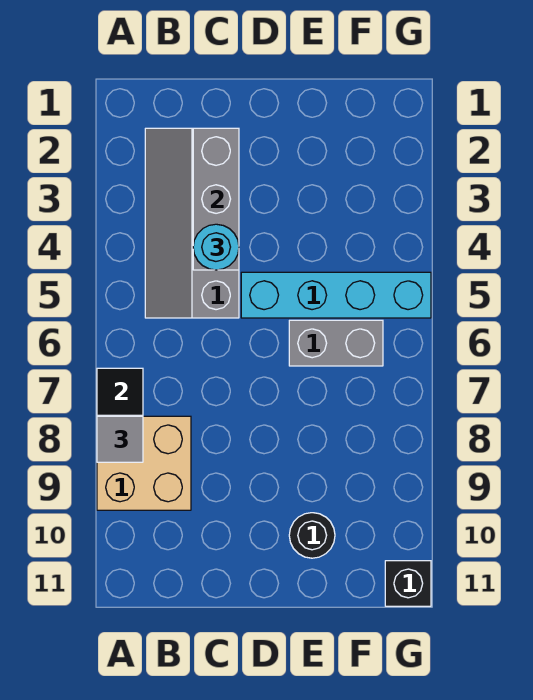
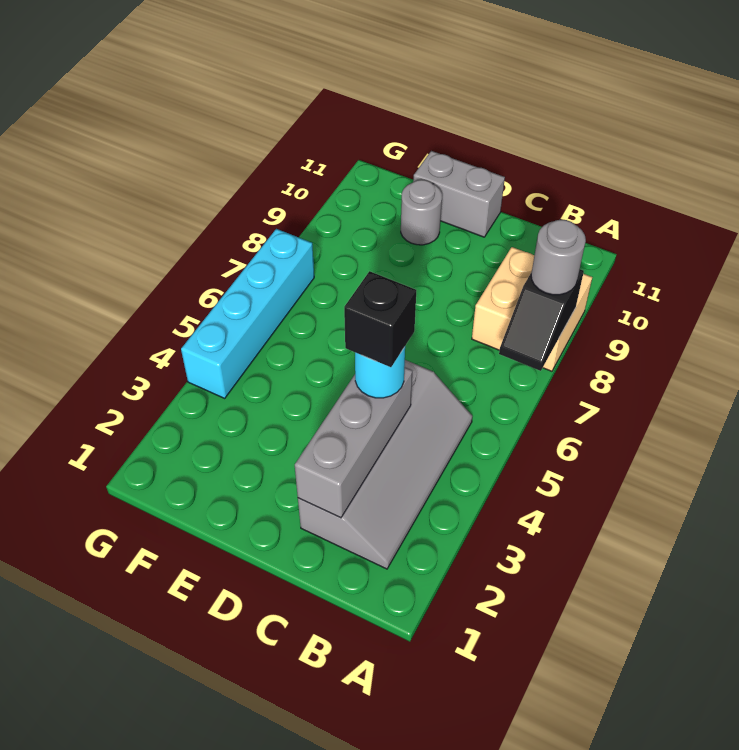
grey tile A8 level 3 -> grey round brick A8 level 3
cyan brick D5:G5 level 1 -> cyan brick G4:G7 level 1
grey brick E6:F6 level 1 -> grey brick D11:E11 level 1
black round brick E10 level 1 -> grey round brick E10 level 1
black brick G11 level 1 -> black brick C4 level 4

